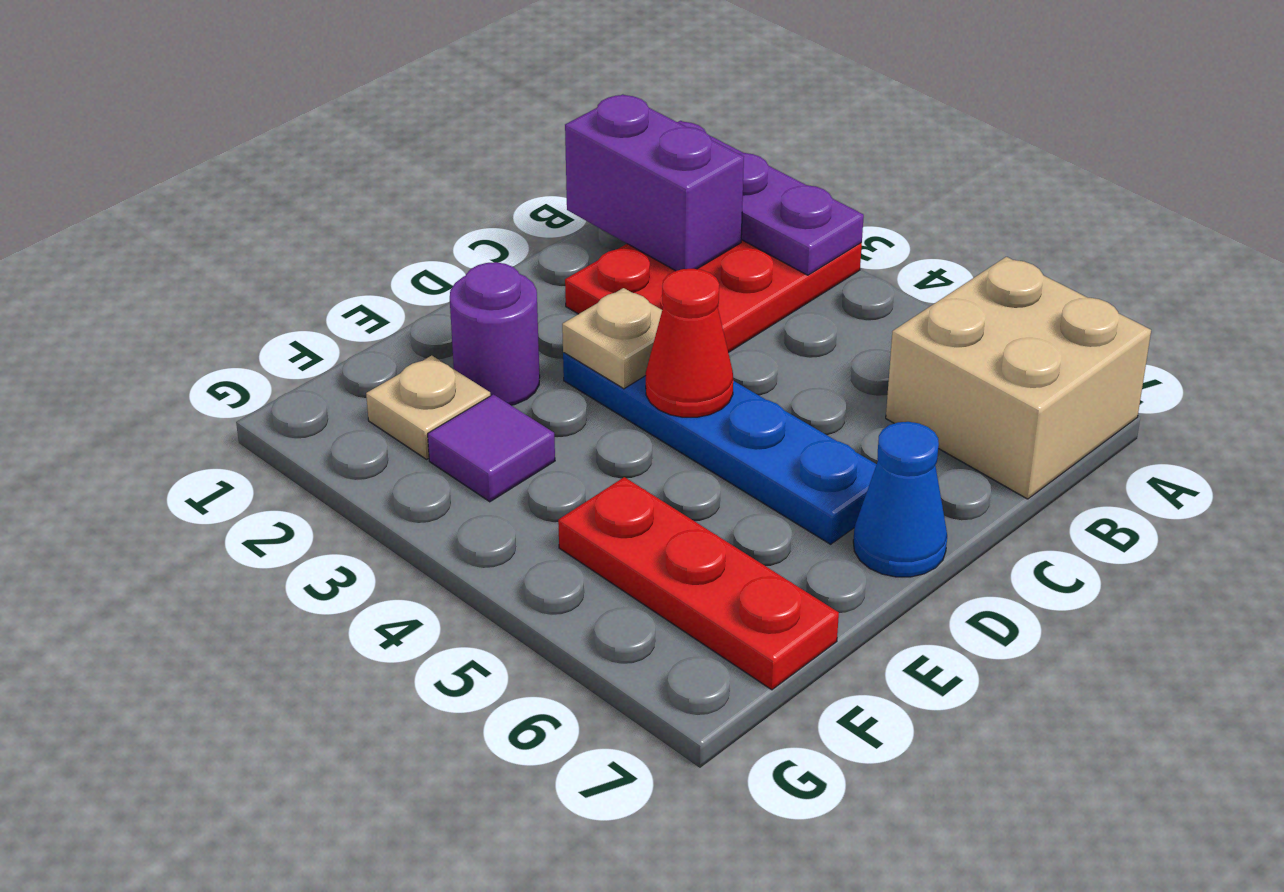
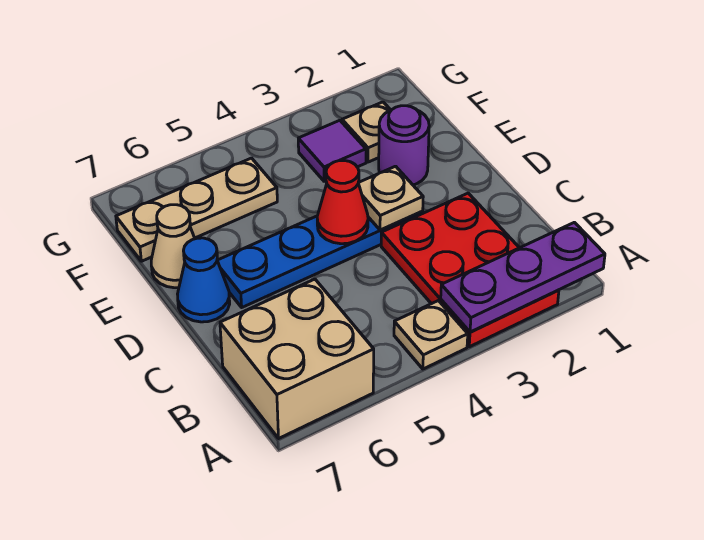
none -> tan plate A4 level 1
purple brick B1:B2 level 2 -> none
none -> tan cone E7 level 1
red plate F5:F7 level 1 -> tan plate F5:F7 level 1

